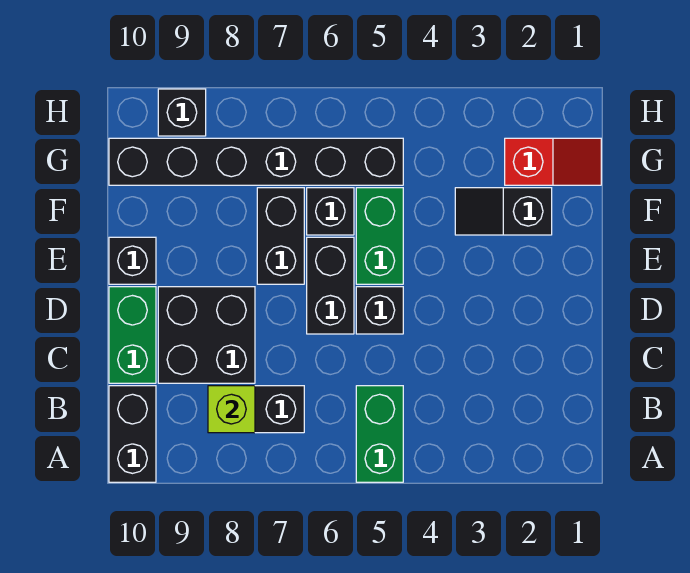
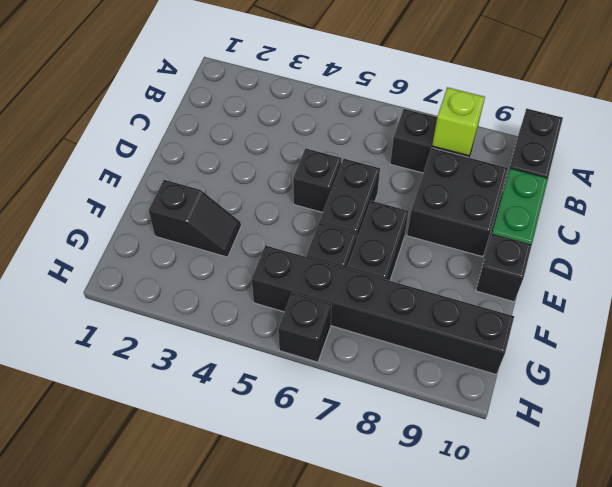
green brick A5:B5 level 1 -> none
green brick E5:F5 level 1 -> none
red slope G1:G2 level 1 top 2 -> none
black brick H9 level 1 -> black brick H6 level 1

